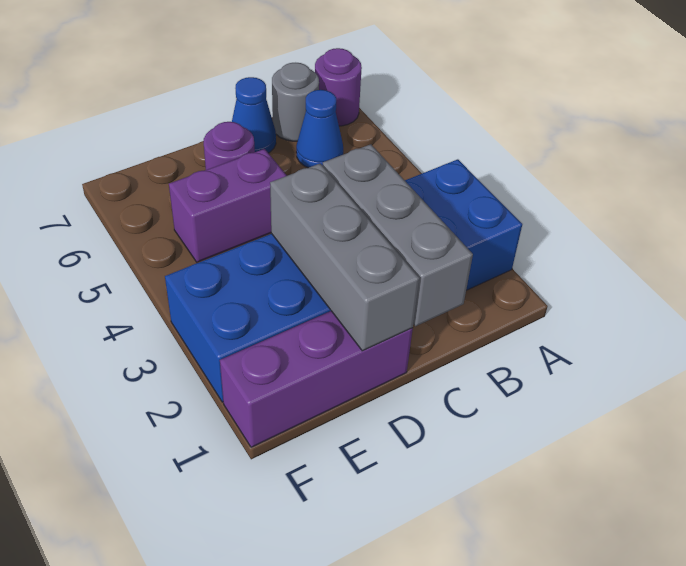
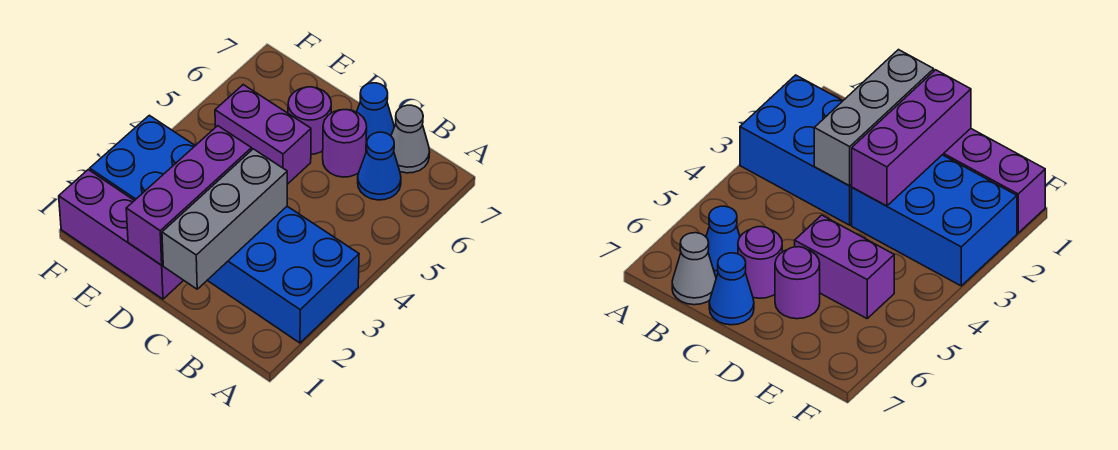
purple round brick A7 level 1 -> purple round brick C6 level 1
grey round brick B7 level 1 -> grey cone B7 level 1
grey brick D1:D3 level 2 -> purple brick D1:D3 level 2

